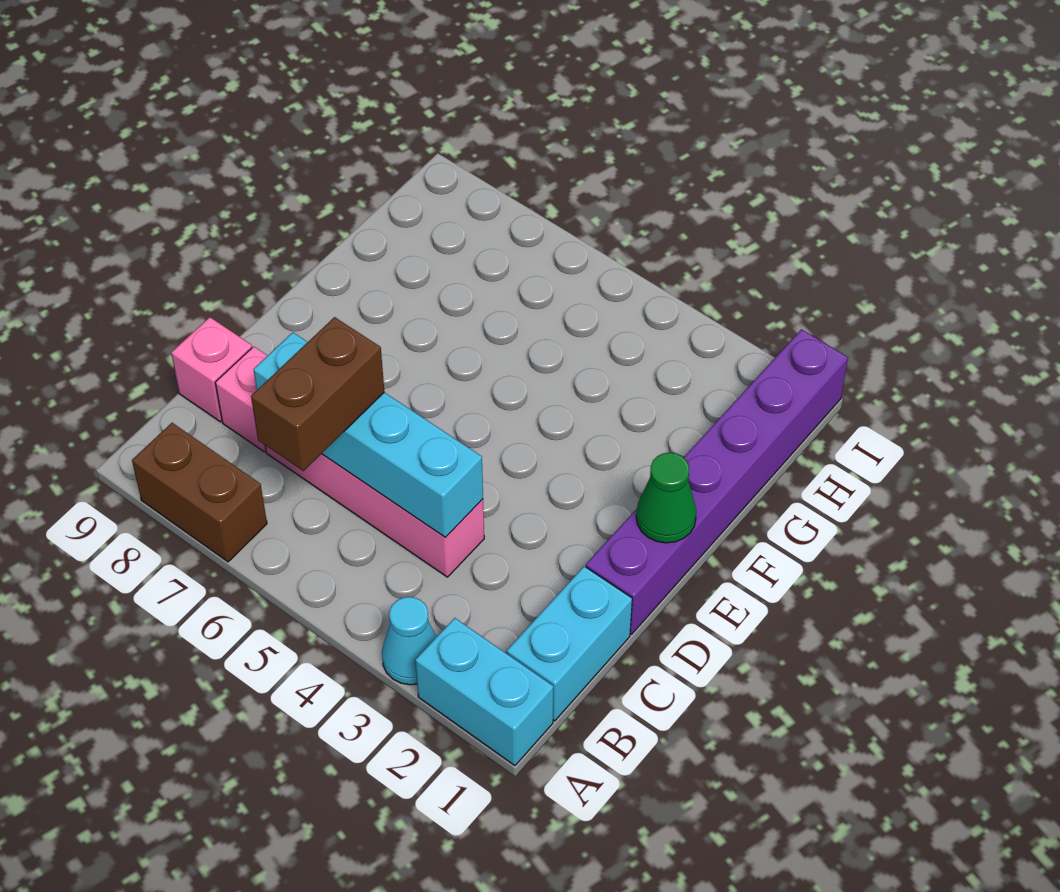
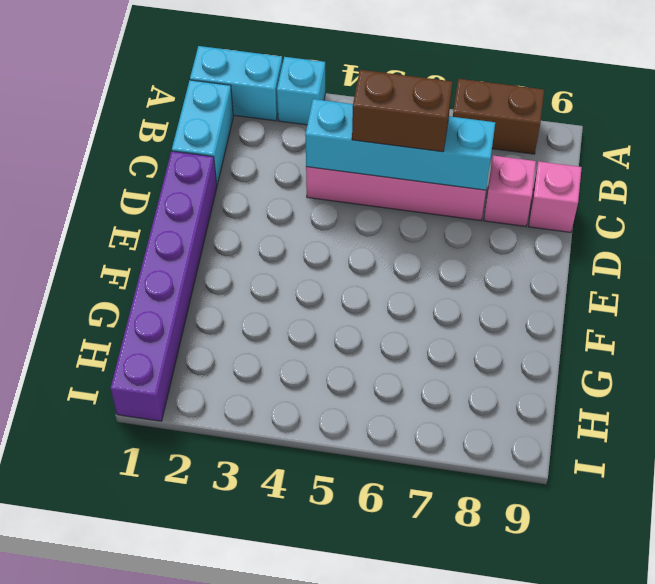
cyan cone A3 level 1 -> cyan brick A3 level 1
brown brick B6:C6 level 3 -> brown brick C5:C6 level 3
green cone E1 level 2 -> none

